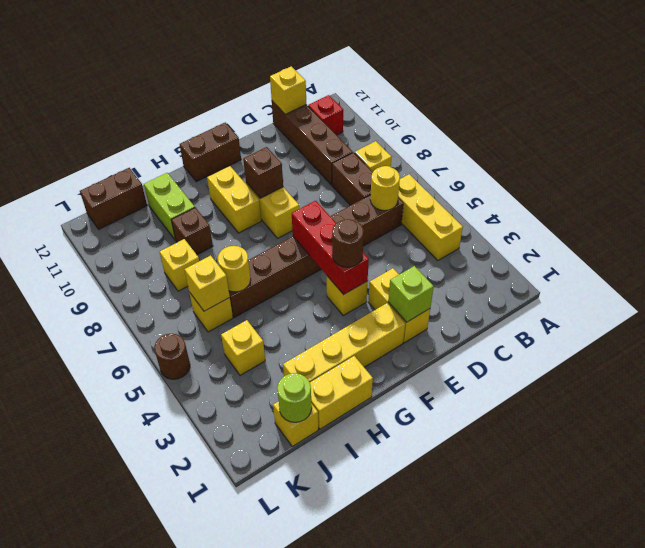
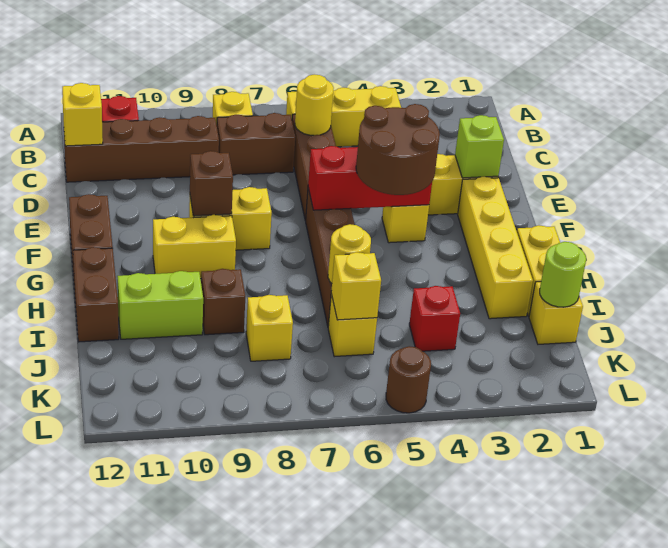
brown round brick F4 level 3 -> brown round brick F4:G5 level 3
yellow brick J4 level 1 -> red brick J4 level 1
brown brick J12:K12 level 1 -> brown brick H12:I12 level 1

